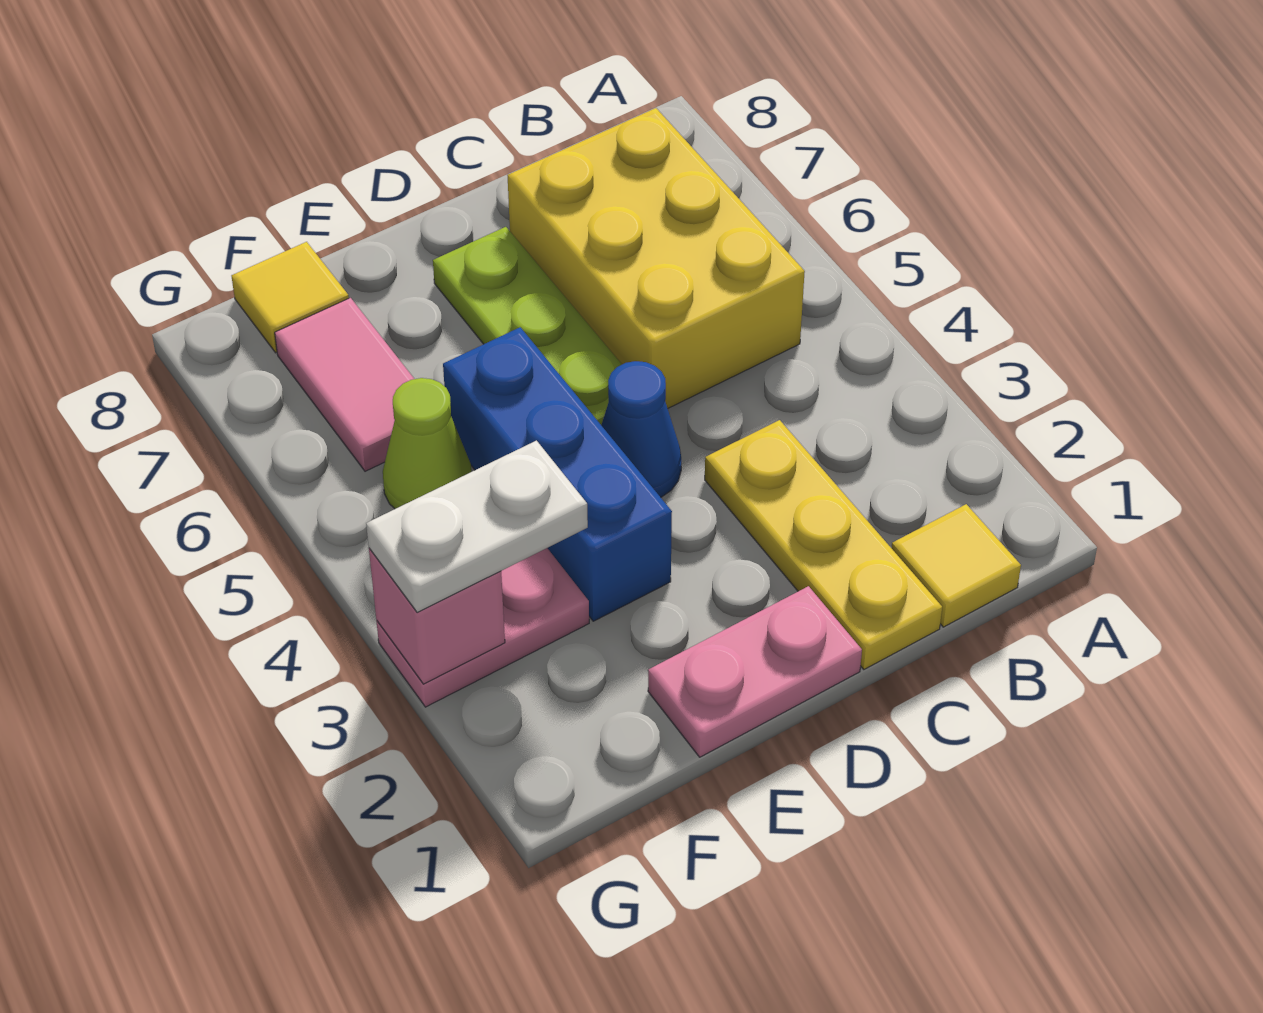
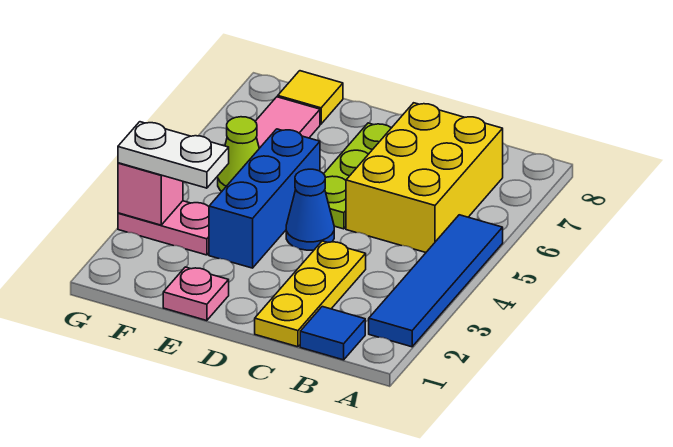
none -> blue tile A2:A5 level 1
yellow tile B1 level 1 -> blue tile B1 level 1
pink plate D1:E1 level 1 -> pink plate E1 level 1

